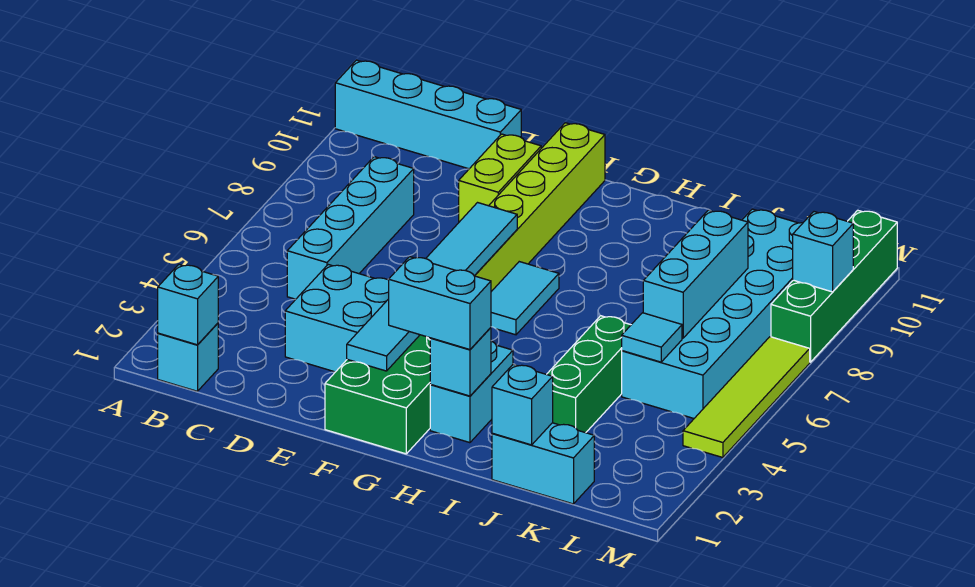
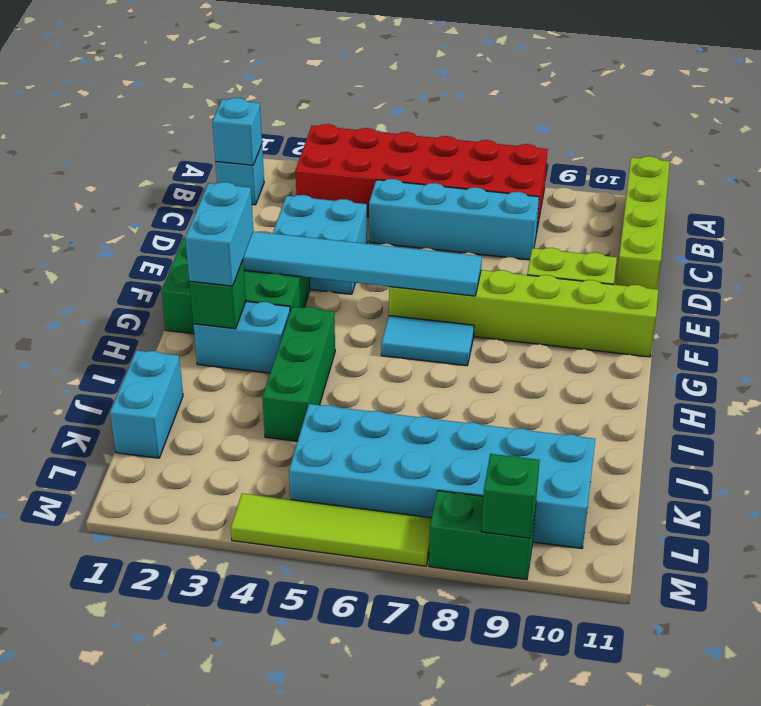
none -> red brick A3:B8 level 1
cyan brick A11:D11 level 1 -> lime brick A11:D11 level 1
cyan brick H2 level 2 -> green brick H2 level 2
cyan brick J1 level 2 -> none
green brick J3:J5 level 1 -> green brick H4:J4 level 1
cyan tile K5 level 2 -> none
cyan brick K6:K8 level 2 -> none
green brick M8:M11 level 1 -> green brick M8:M9 level 1
cyan brick M9 level 2 -> green brick M9 level 2

